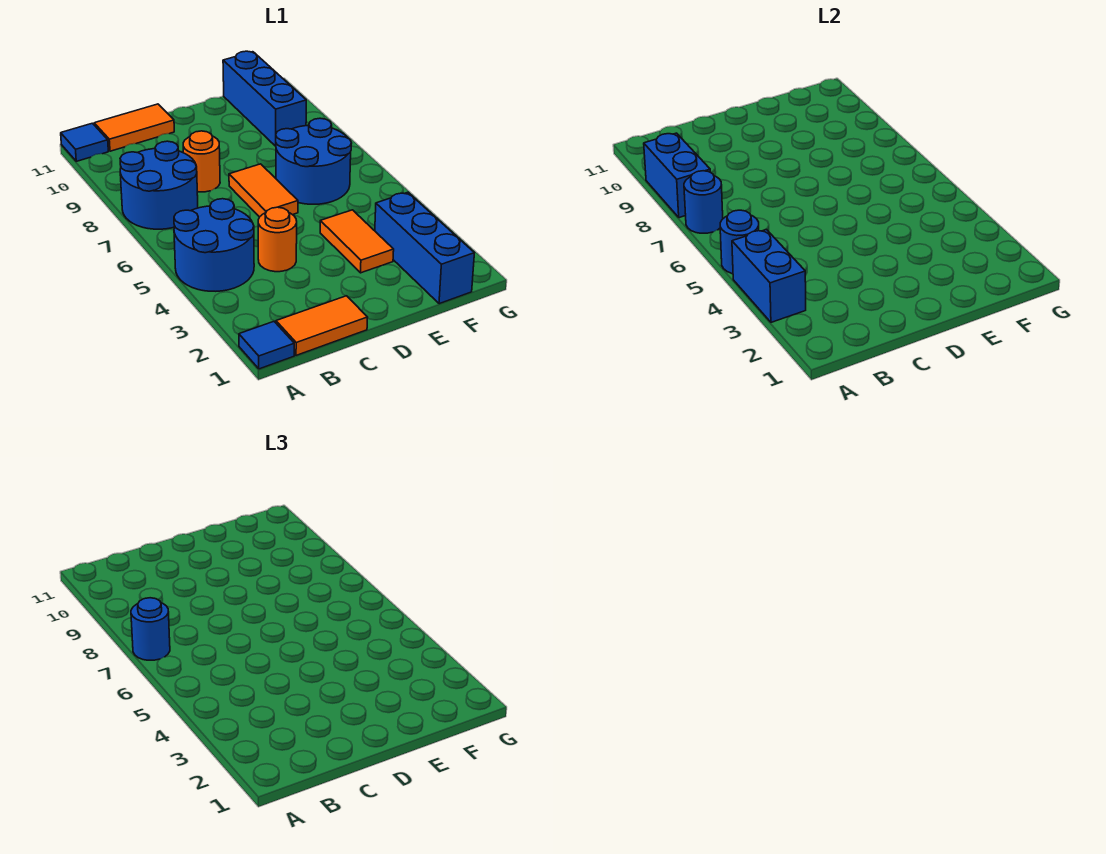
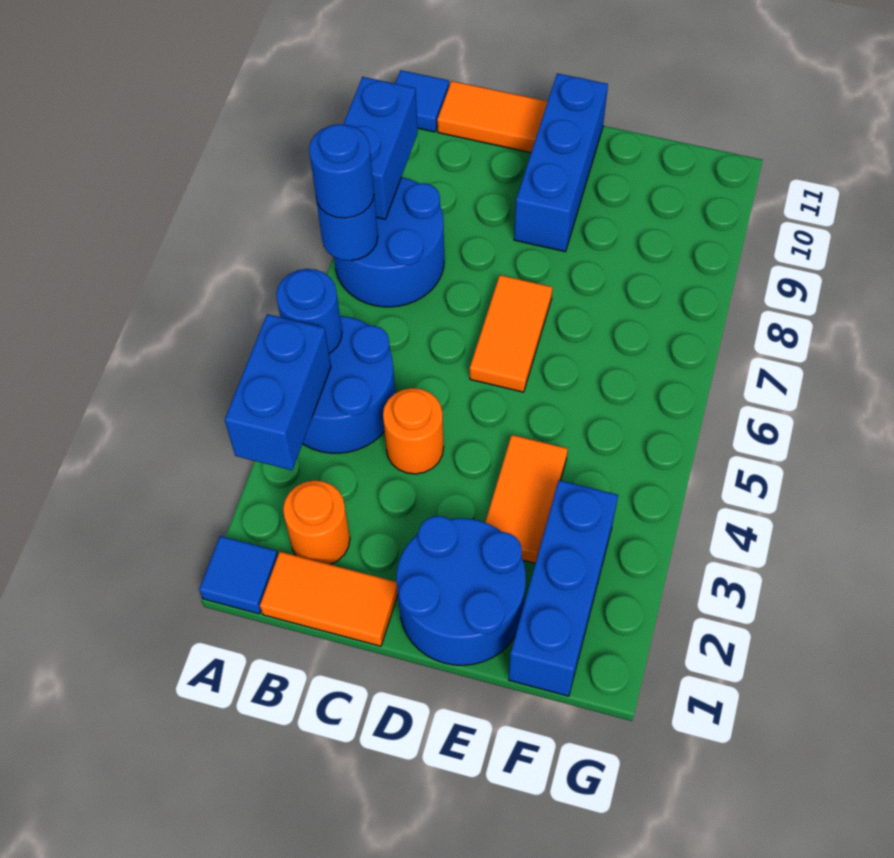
orange round brick C8 level 1 -> orange round brick B2 level 1
blue round brick E6:F7 level 1 -> blue round brick D1:E2 level 1
blue brick F9:F11 level 1 -> blue brick D9:D11 level 1

